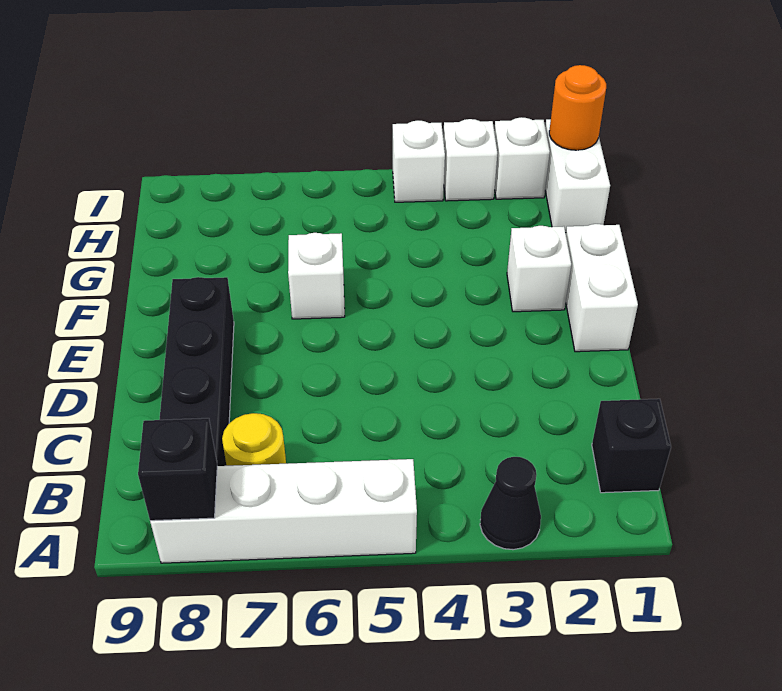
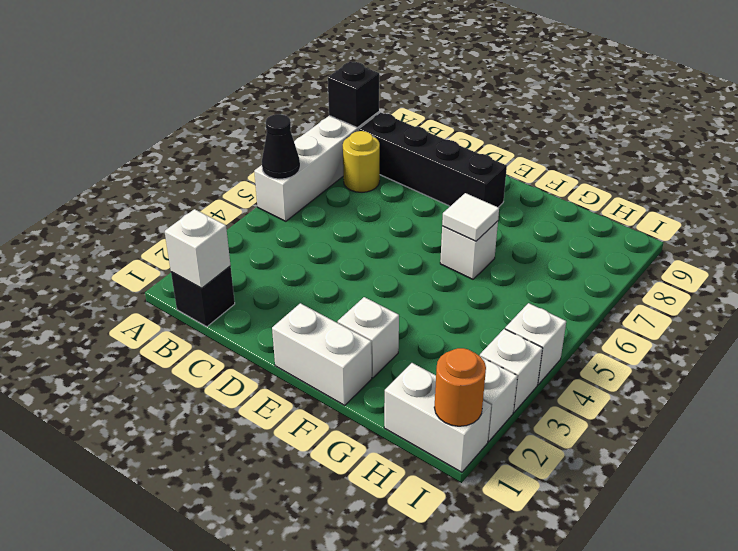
black cone A3 level 1 -> black cone A5 level 2
none -> white brick B1 level 2
none -> white tile F6 level 2

